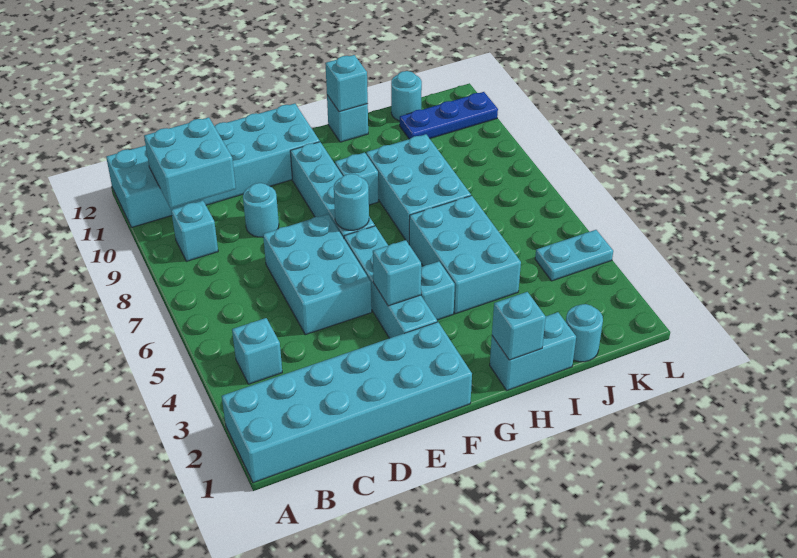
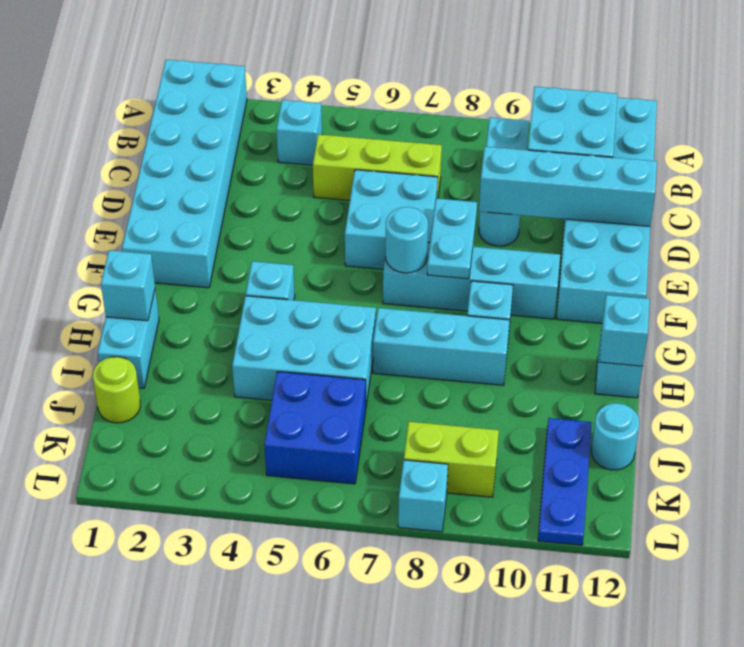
none -> lime brick C5:C7 level 1
cyan brick D5:E7 level 1 -> cyan brick D6:E7 level 1
cyan brick F3:F6 level 1 -> cyan brick D9:D12 level 2
cyan brick F4 level 2 -> cyan brick L8 level 1
cyan brick H7:I9 level 1 -> cyan brick H7:H9 level 1
cyan round brick J1 level 1 -> lime round brick J1 level 1
none -> blue brick J5:K6 level 1
cyan plate K4:L4 level 1 -> cyan plate E8:F8 level 2
none -> lime brick K8:K9 level 1

